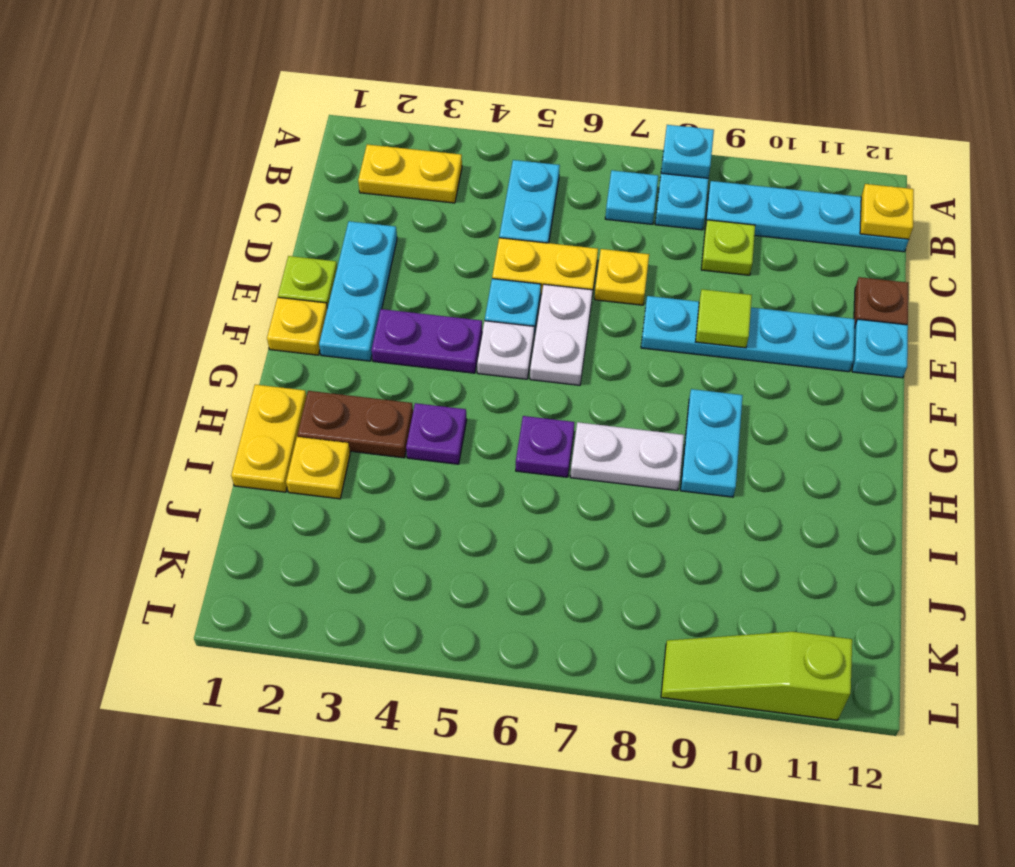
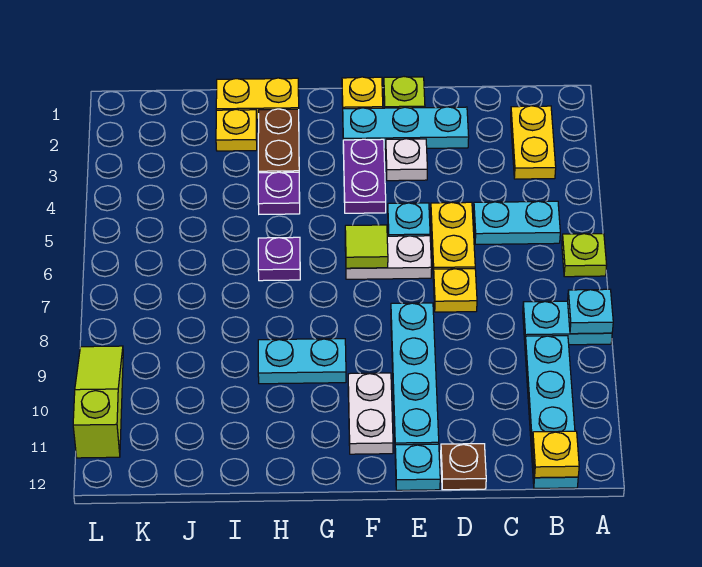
cyan plate B7 level 1 -> none
lime plate C9 level 1 -> lime plate A6 level 1
lime tile E9 level 2 -> lime tile F6 level 2
white plate F5 level 1 -> white plate E3 level 1
white plate H7:H8 level 1 -> white plate F10:F11 level 1

